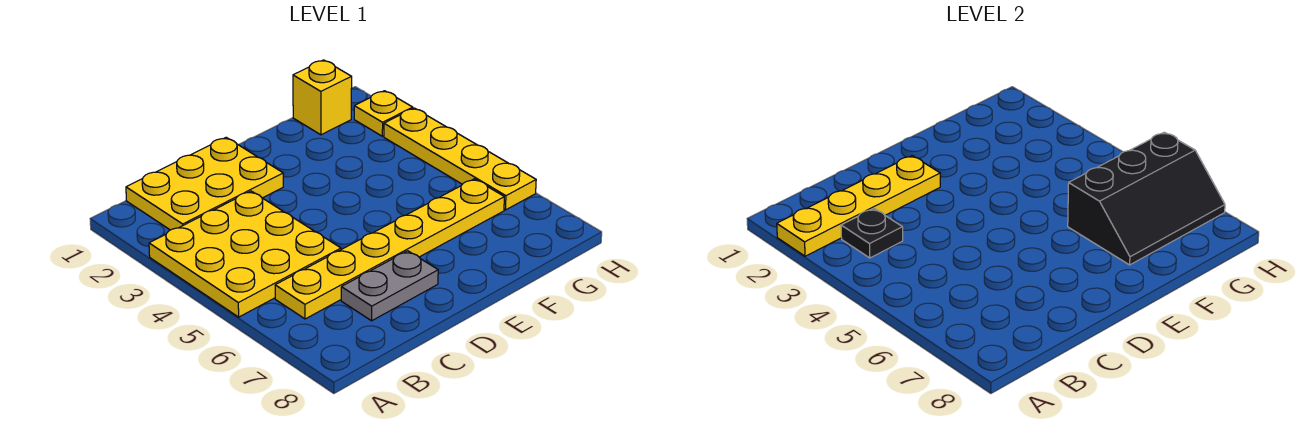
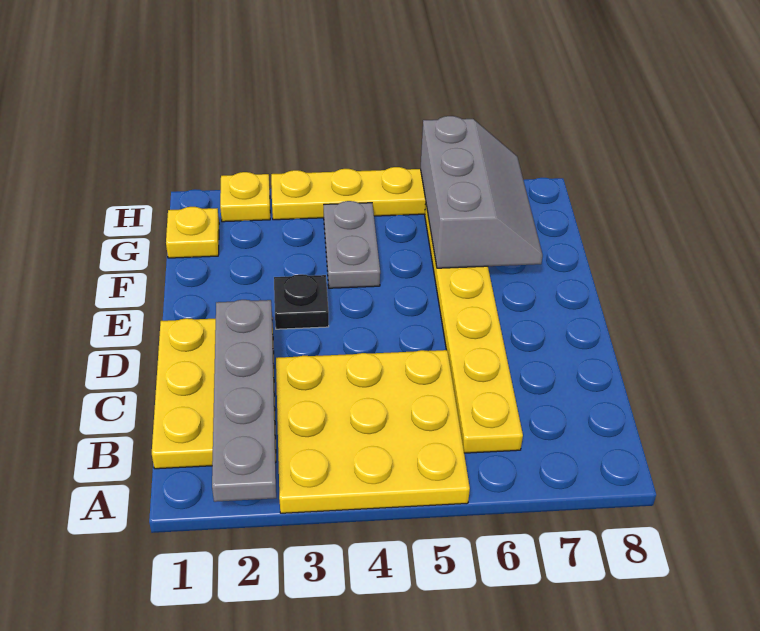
yellow plate A2:D2 level 2 -> grey plate A2:D2 level 2
black plate B3 level 2 -> black plate E3 level 1
grey plate C7:D7 level 1 -> grey plate F4:G4 level 1
black slope F6:H7 level 2 top 6 -> grey slope F6:H7 level 2 top 6
yellow brick G1 level 1 -> yellow plate G1 level 1

